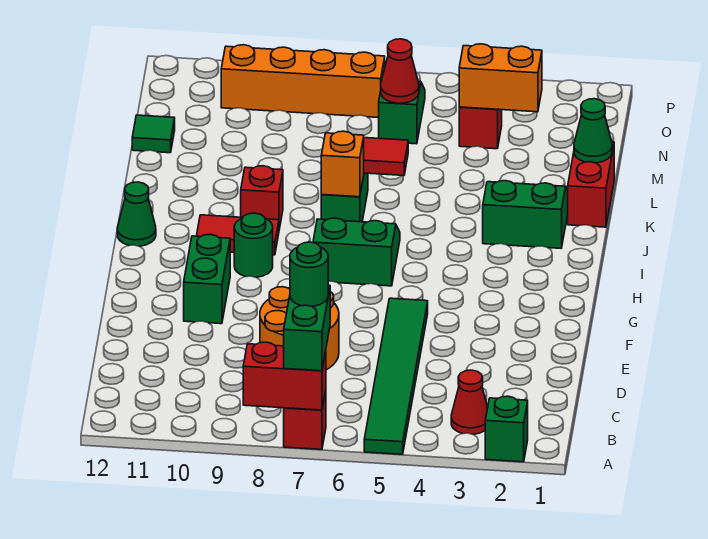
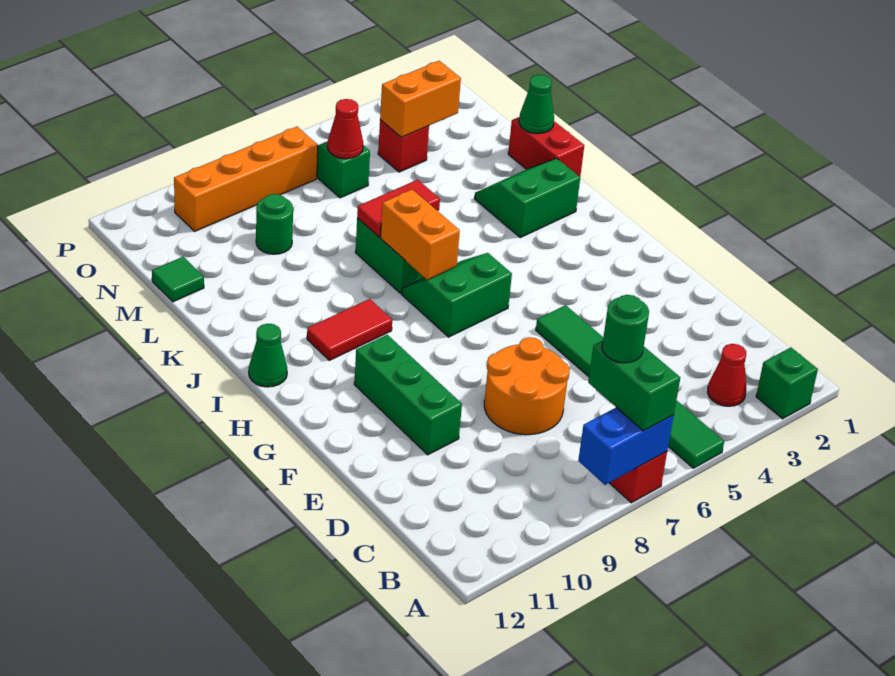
red brick A7:A8 level 2 -> blue brick A7:A8 level 2
green brick F10:G10 level 1 -> green brick E10:G10 level 1
green round brick H9 level 1 -> green round brick M9 level 1
orange brick J7 level 2 -> orange brick I7:J7 level 2
red brick J9 level 1 -> none

